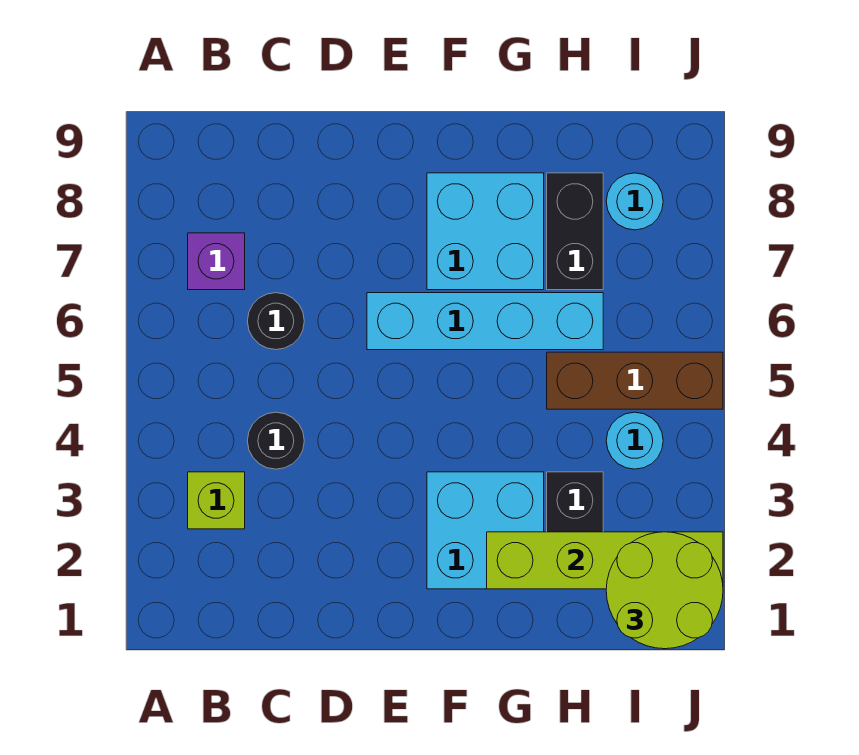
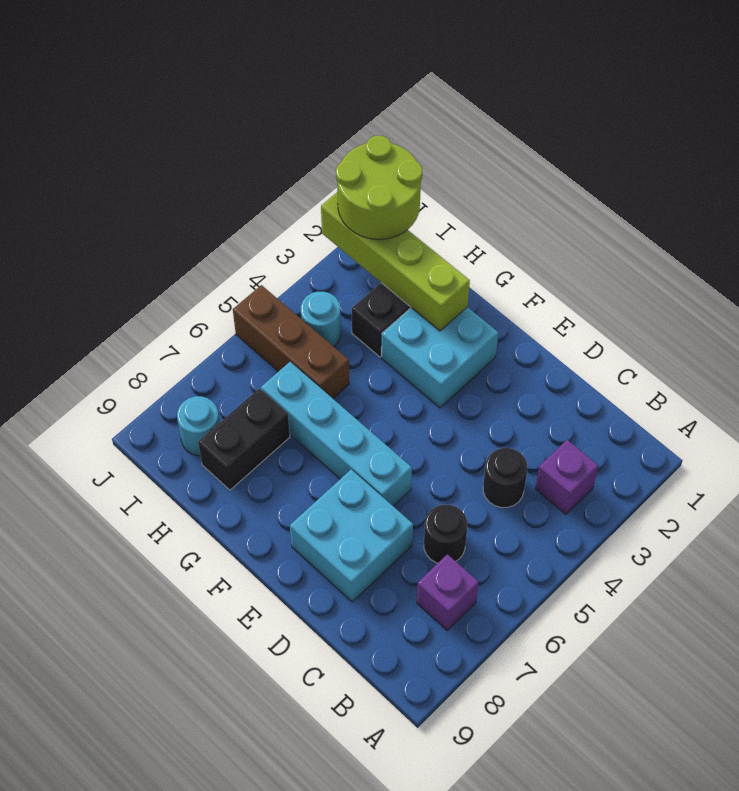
lime brick B3 level 1 -> purple brick B3 level 1
cyan brick F7:G8 level 1 -> cyan brick D7:E8 level 1

